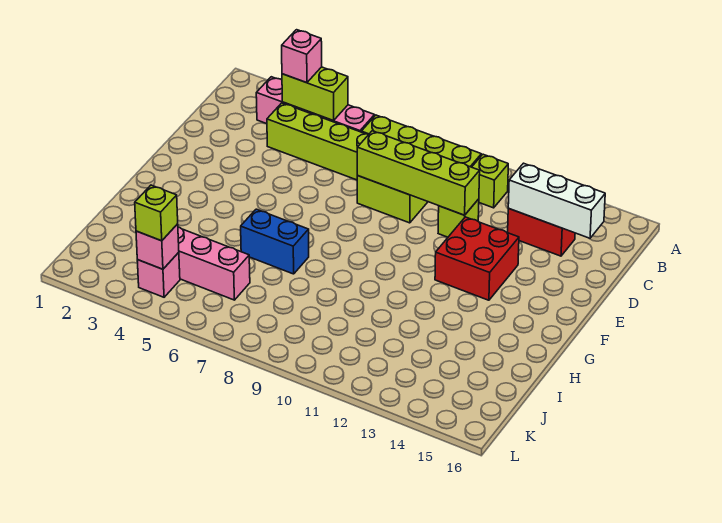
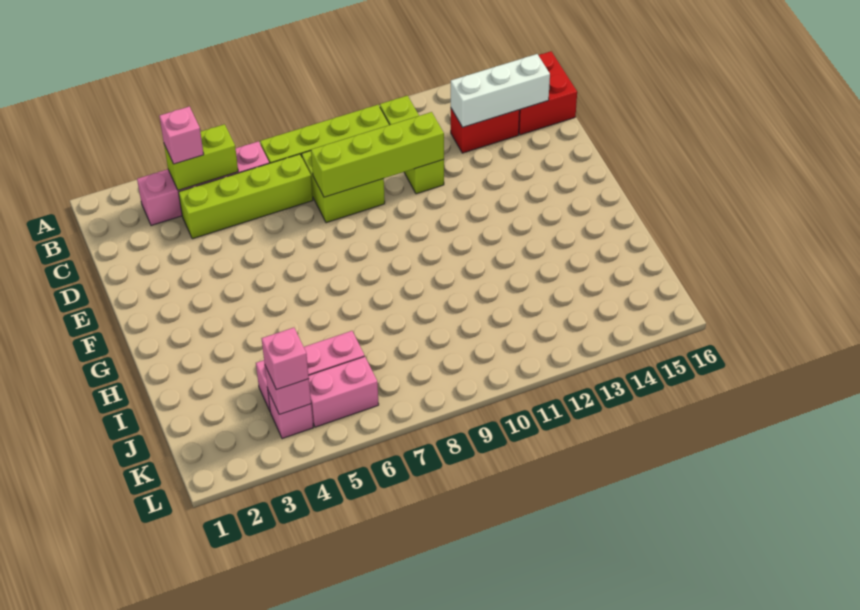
red brick E12:F13 level 1 -> red brick B15:C16 level 1
blue brick H6:H7 level 1 -> none
lime brick K4 level 3 -> pink brick K4 level 3
none -> pink brick K5:K6 level 1

